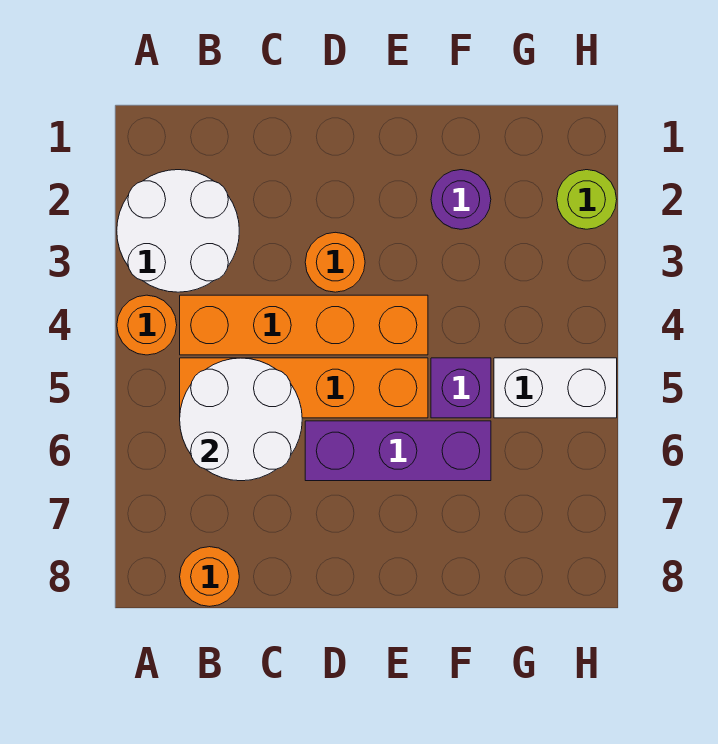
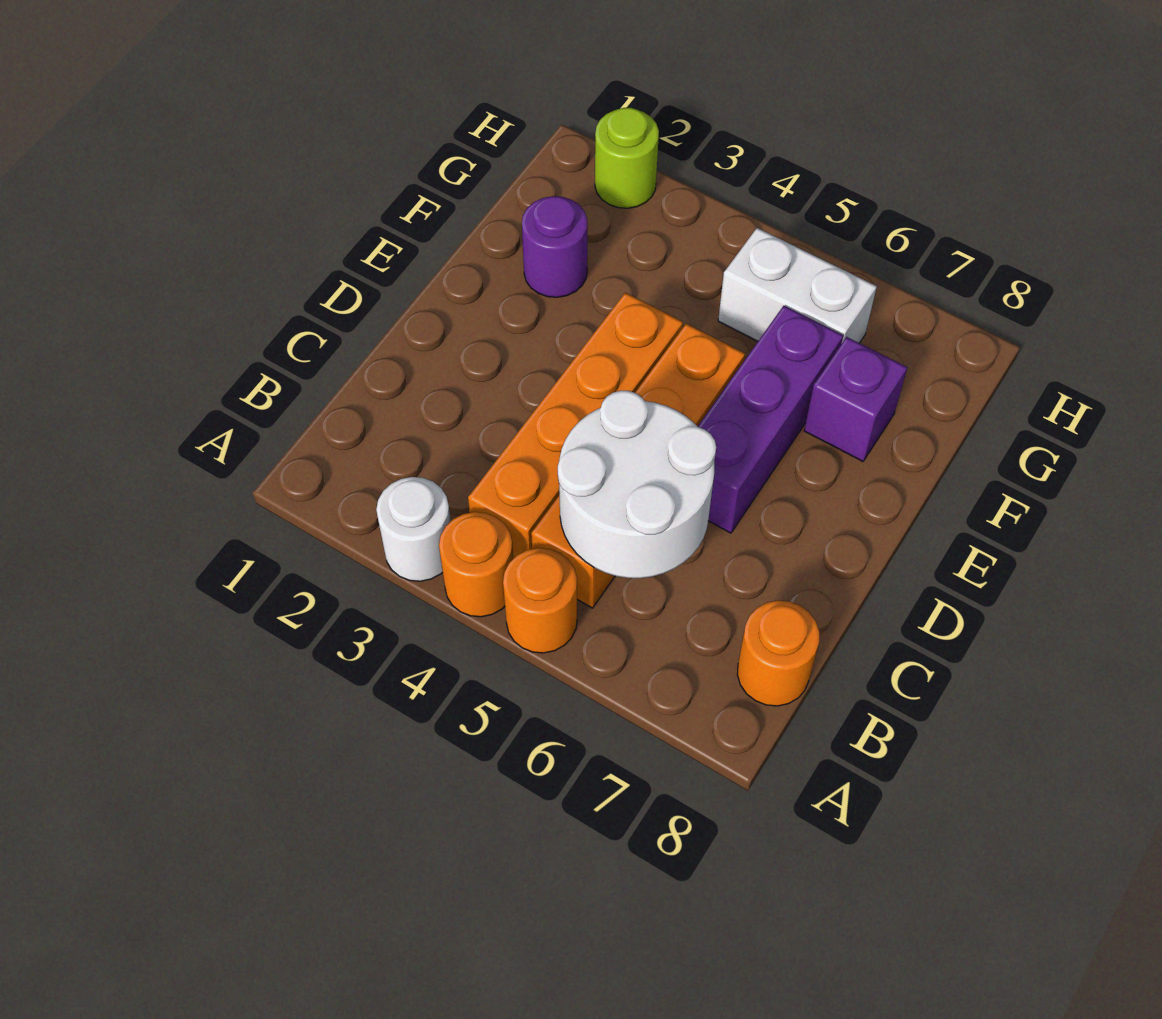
white round brick A2:B3 level 1 -> white round brick A3 level 1
orange round brick D3 level 1 -> orange round brick A5 level 1
purple brick F5 level 1 -> purple brick F7 level 1
white brick G5:H5 level 1 -> white brick G5:G6 level 1

